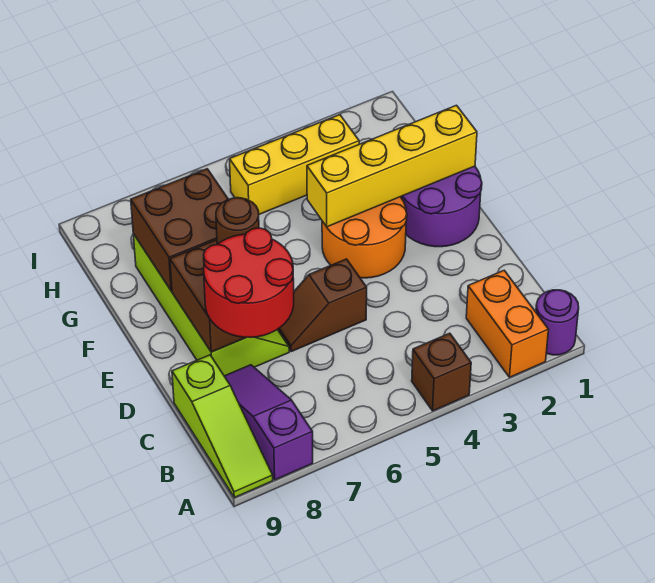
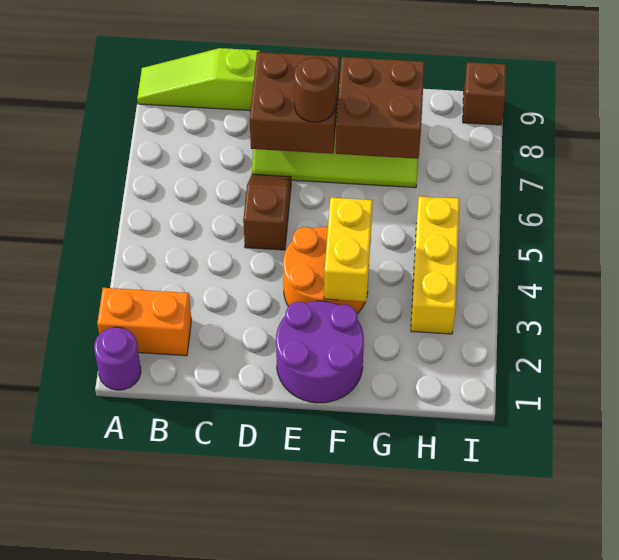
brown brick A4 level 1 -> brown brick I9 level 1
purple slope A8:C8 level 1 top A -> none
red round brick C7:D8 level 3 -> none
yellow brick F1:F4 level 2 -> yellow brick F3:F4 level 2

